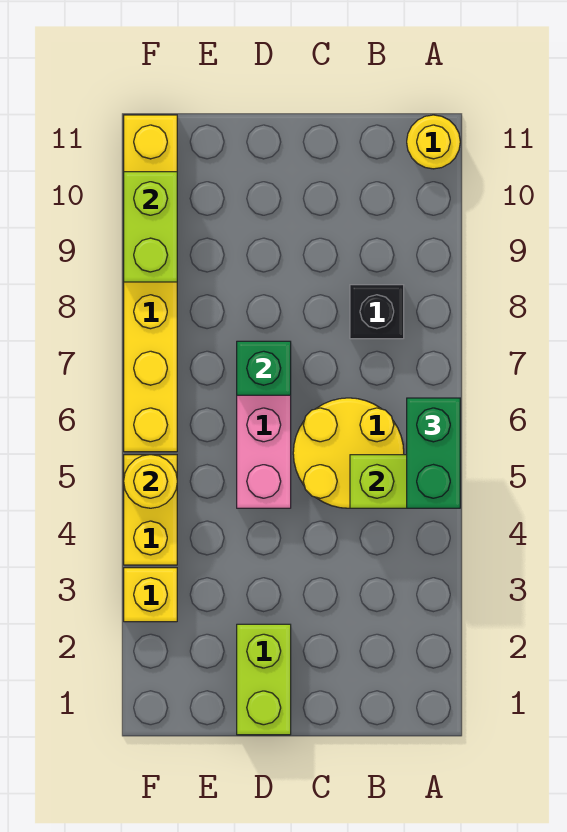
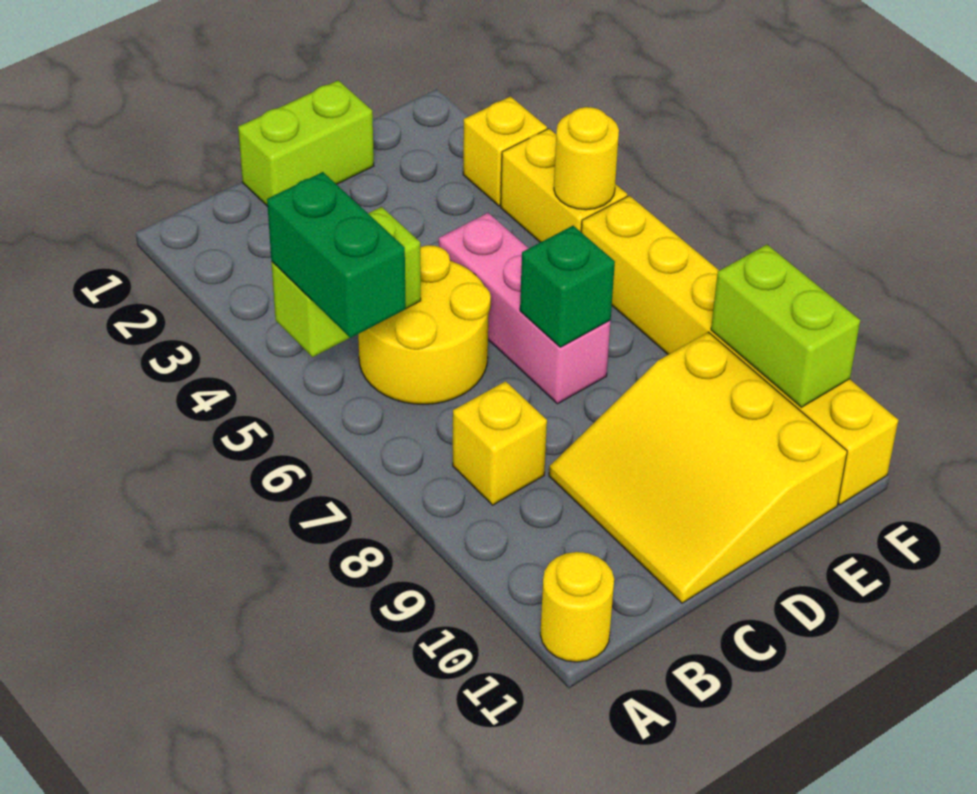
black brick B8 level 1 -> yellow brick B8 level 1
none -> yellow slope C9:E11 level 1 top E
lime brick D1:D2 level 1 -> lime brick C1:D1 level 1

